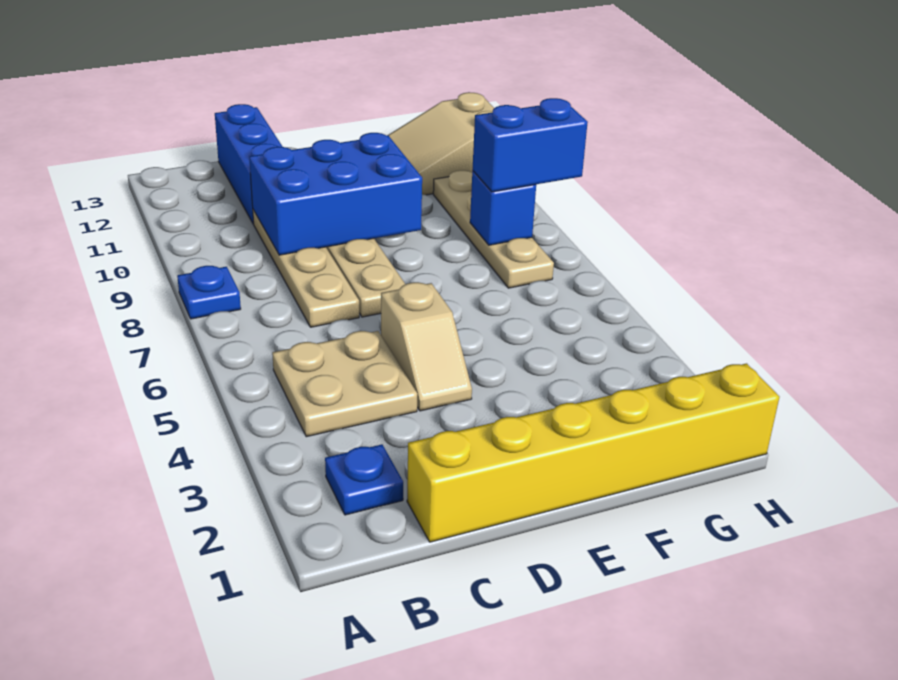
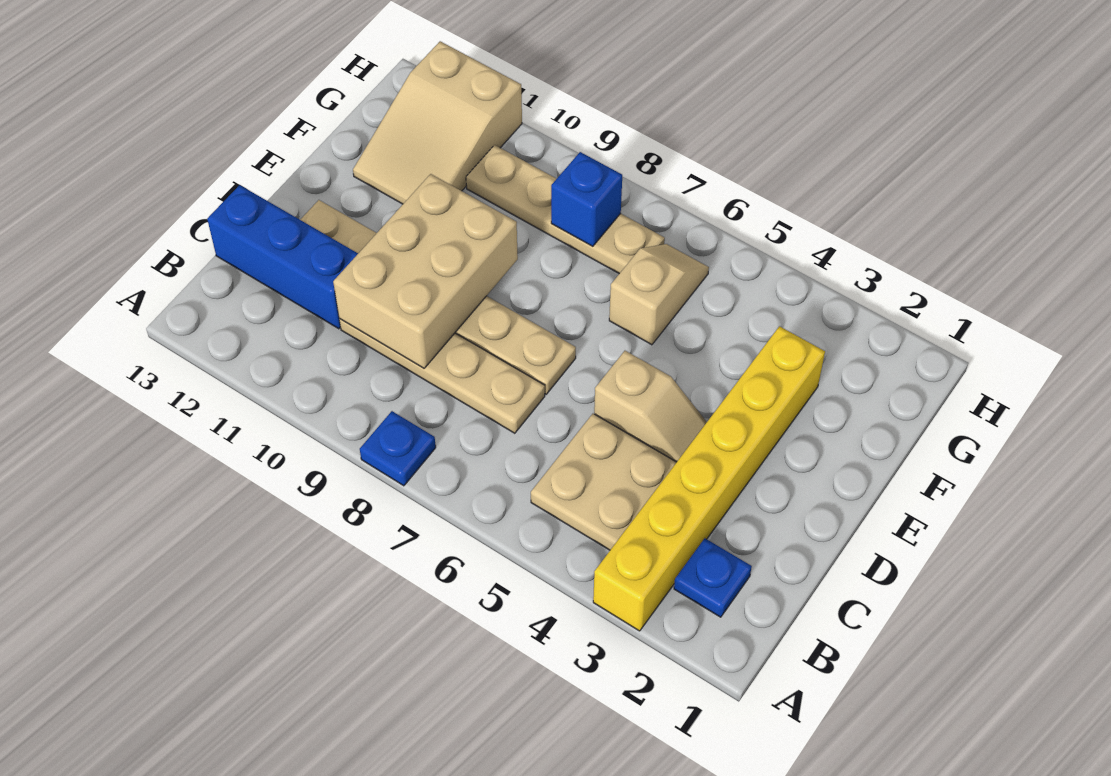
yellow brick C1:H1 level 1 -> yellow brick A3:F3 level 1
blue brick C9:E10 level 2 -> tan brick C9:E10 level 2
none -> tan slope F6:G6 level 1 top F
blue brick G8:H8 level 3 -> none

